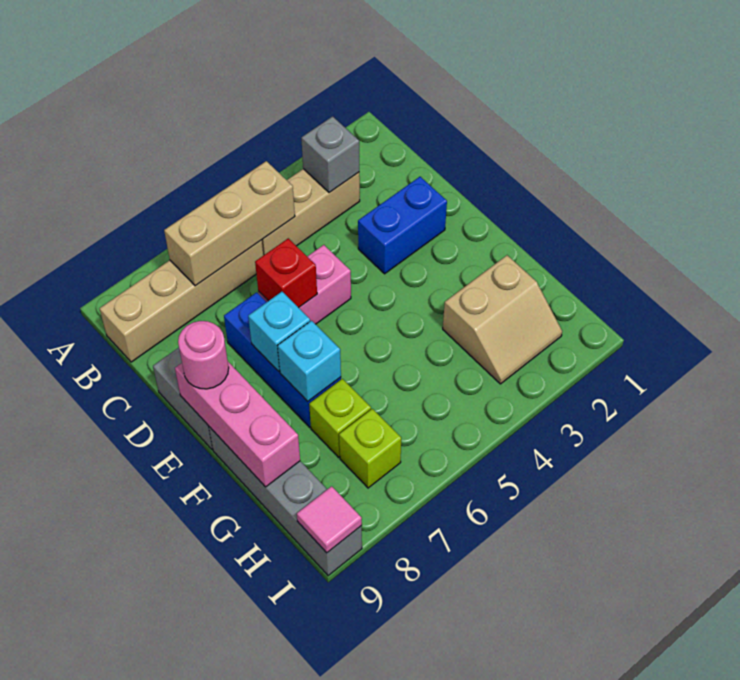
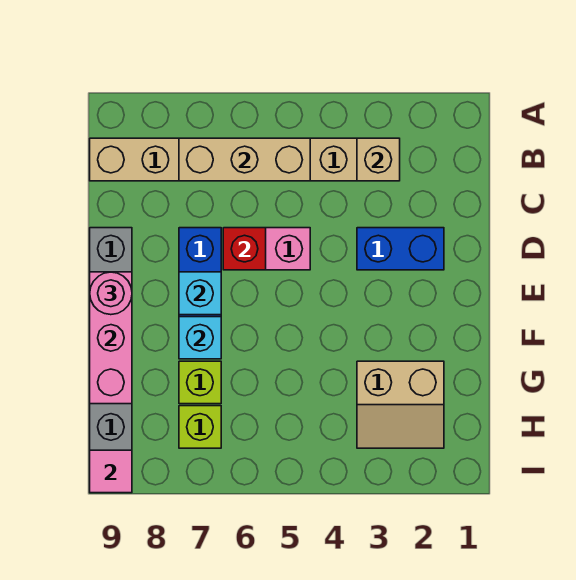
grey brick B3 level 2 -> tan brick B3 level 2

